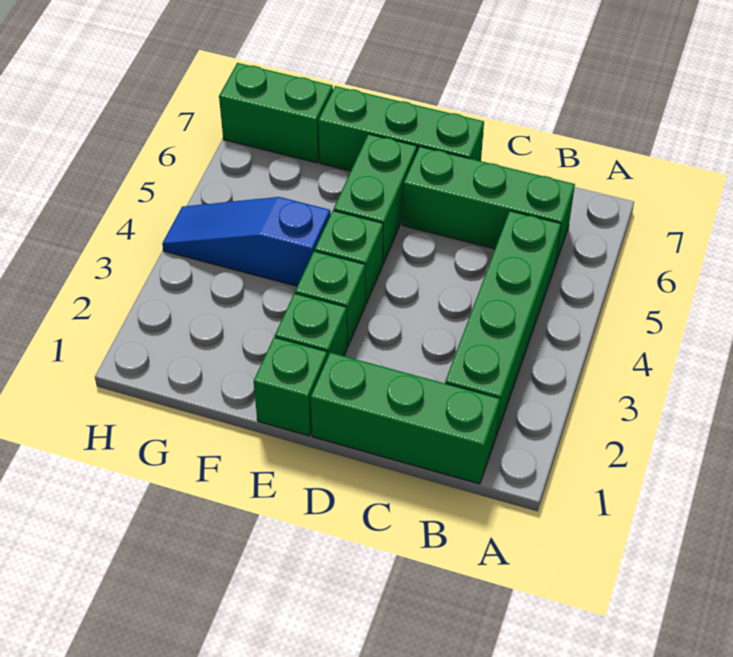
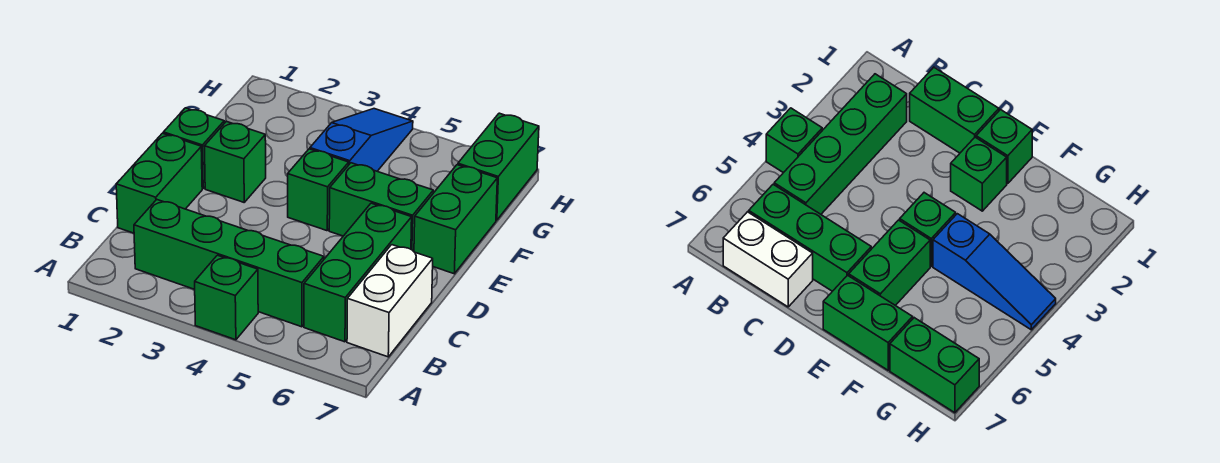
green brick B1:D1 level 1 -> green brick C1:D1 level 1
none -> white brick B7:C7 level 1
green brick D7:F7 level 1 -> green brick E7:F7 level 1
green brick E3 level 1 -> green brick A4 level 1

